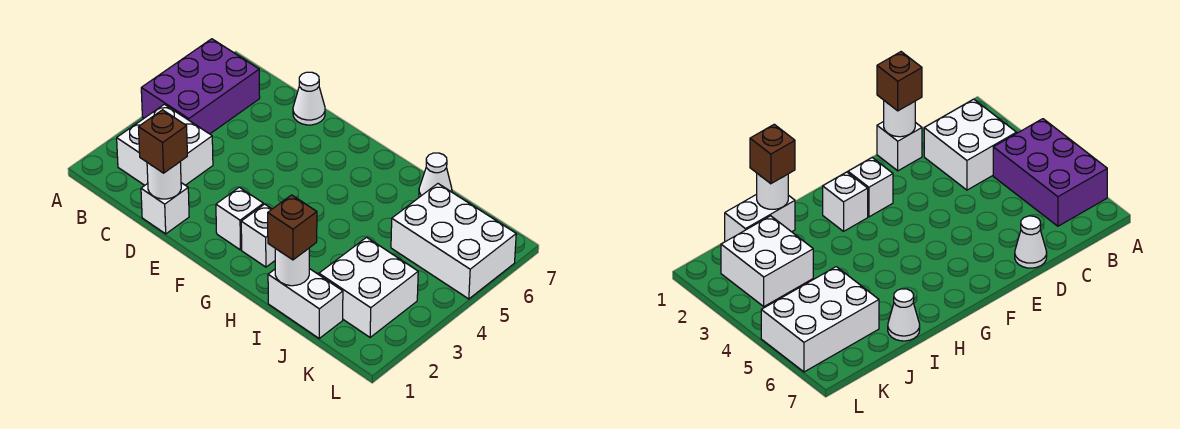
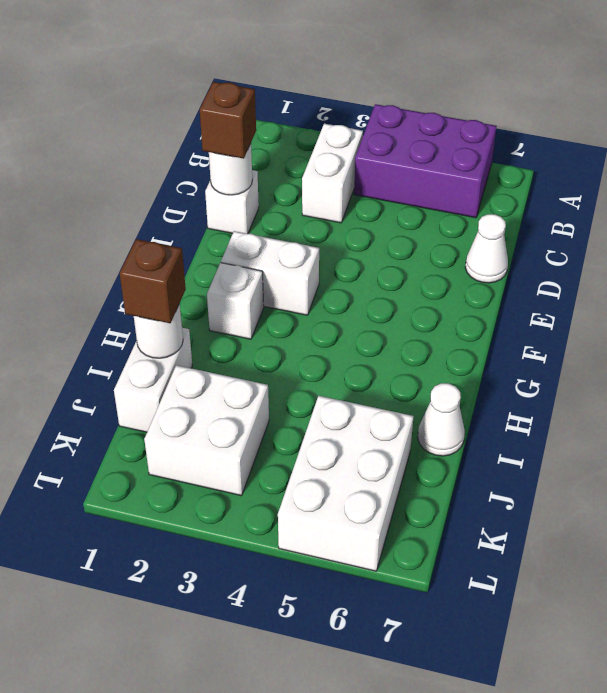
white brick B2:C3 level 1 -> white brick B3:C3 level 1
white brick F2 level 1 -> white brick F2:F3 level 1

